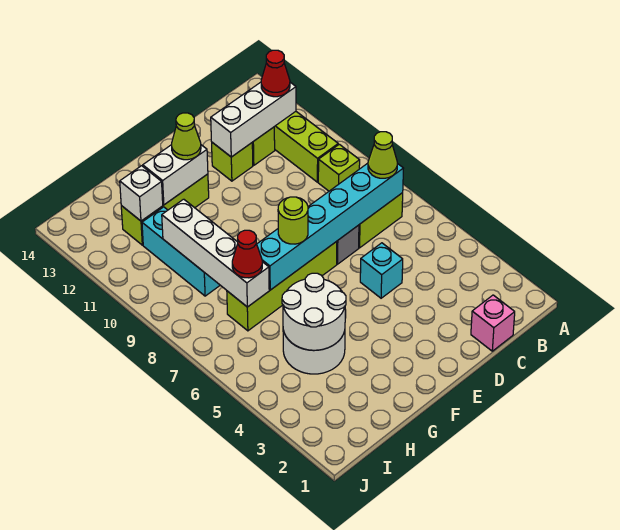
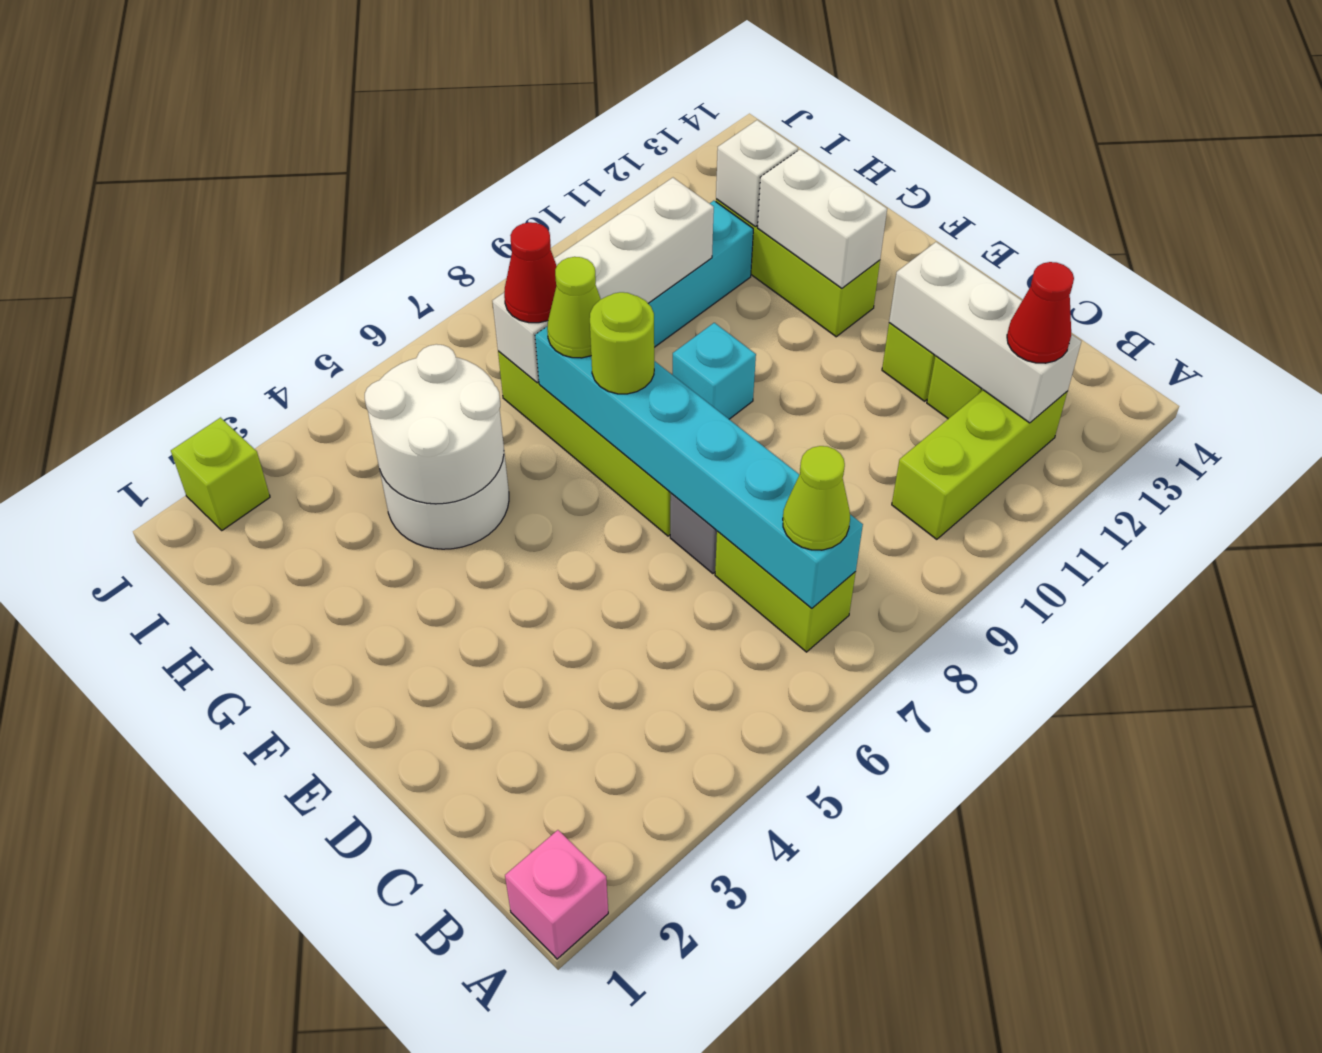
lime brick B9 level 1 -> lime brick J2 level 1
pink brick C1 level 1 -> pink brick A1 level 1
cyan brick D5 level 1 -> cyan brick F9 level 1
lime cone F12 level 3 -> lime cone G7 level 3

